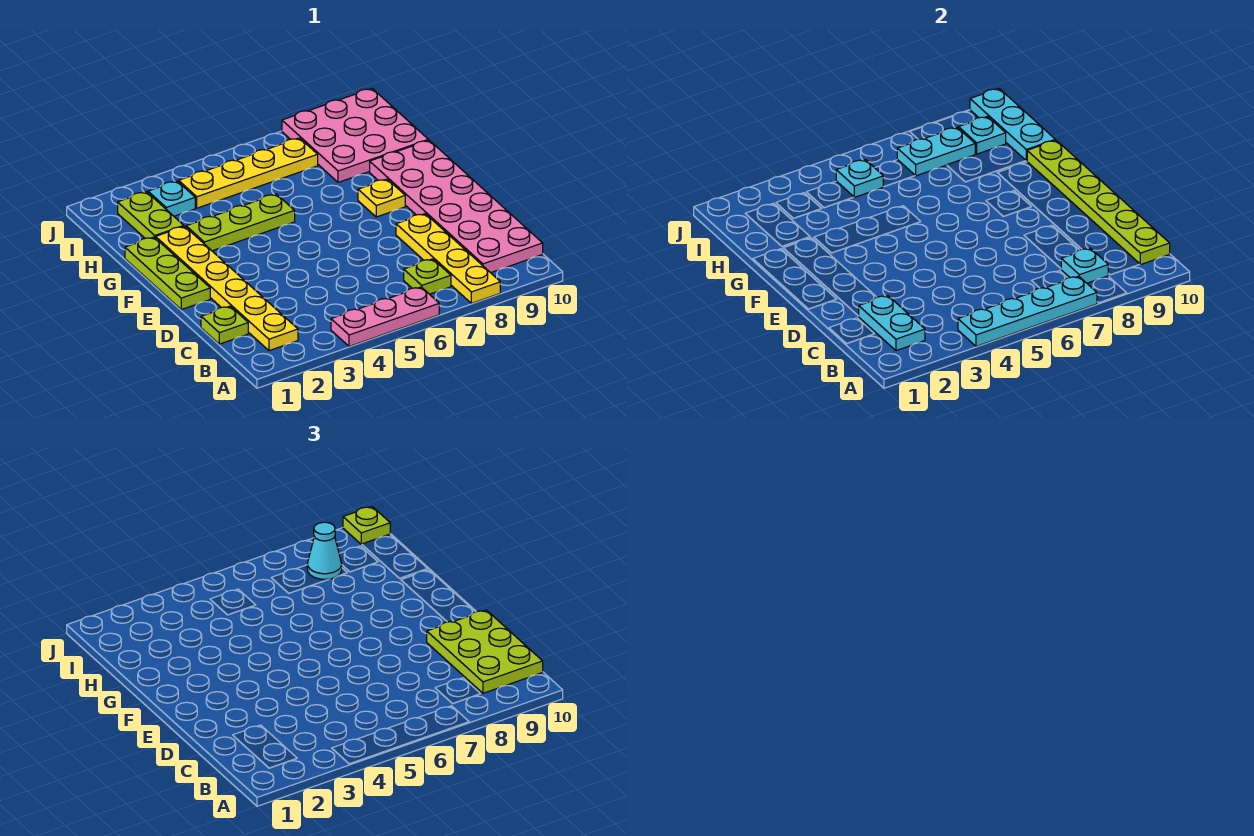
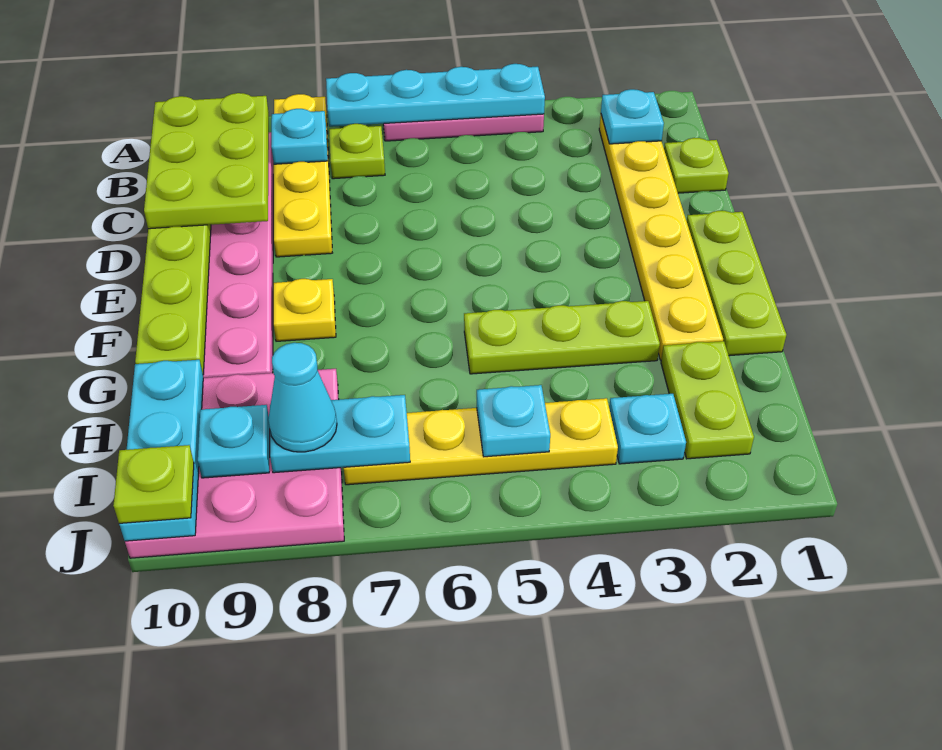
cyan plate B2:C2 level 2 -> cyan plate B2 level 2

